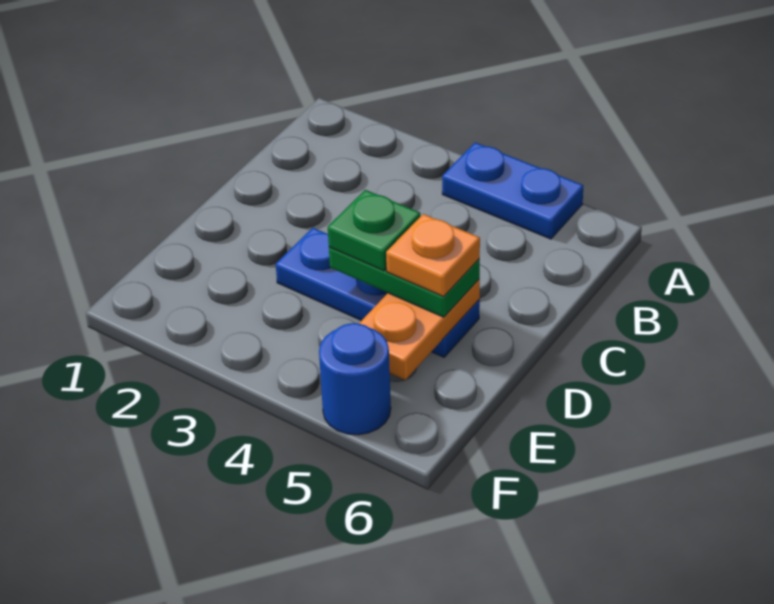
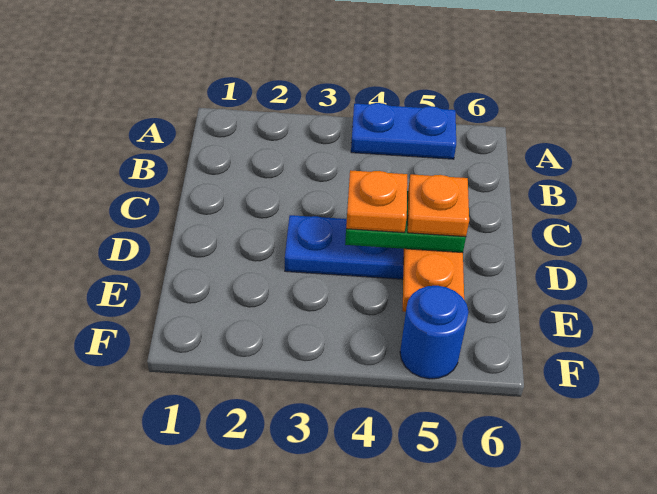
green plate D4 level 4 -> orange plate D4 level 4

